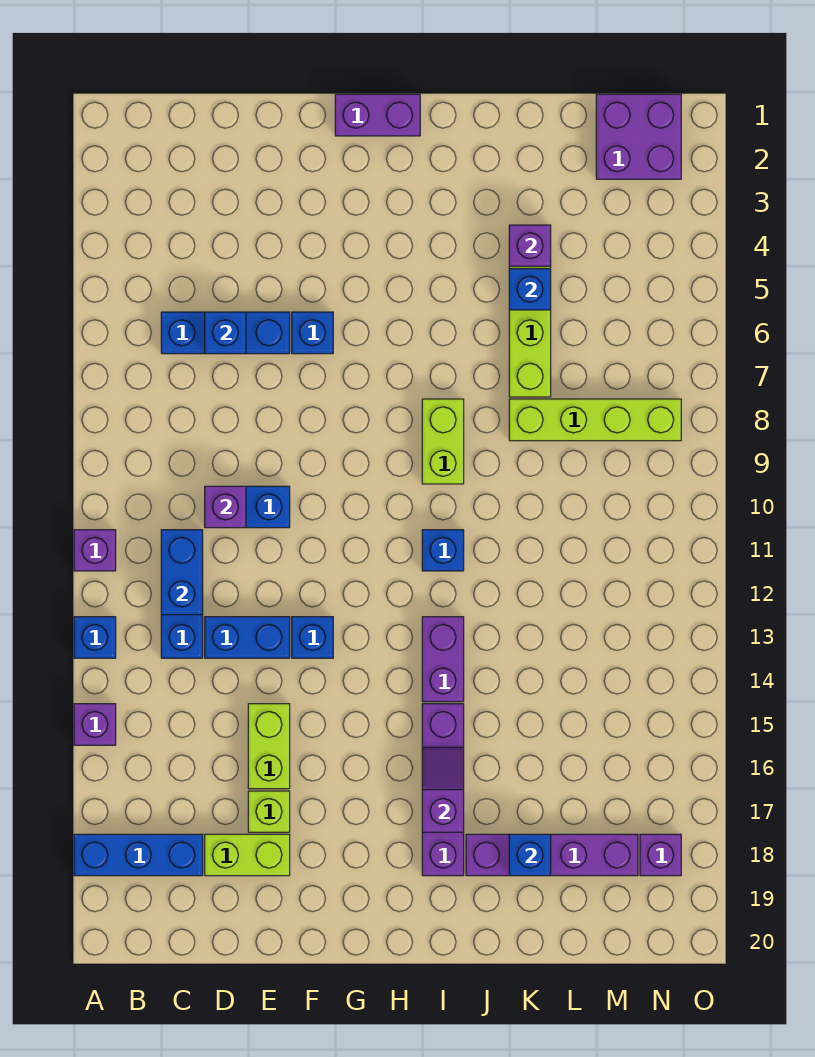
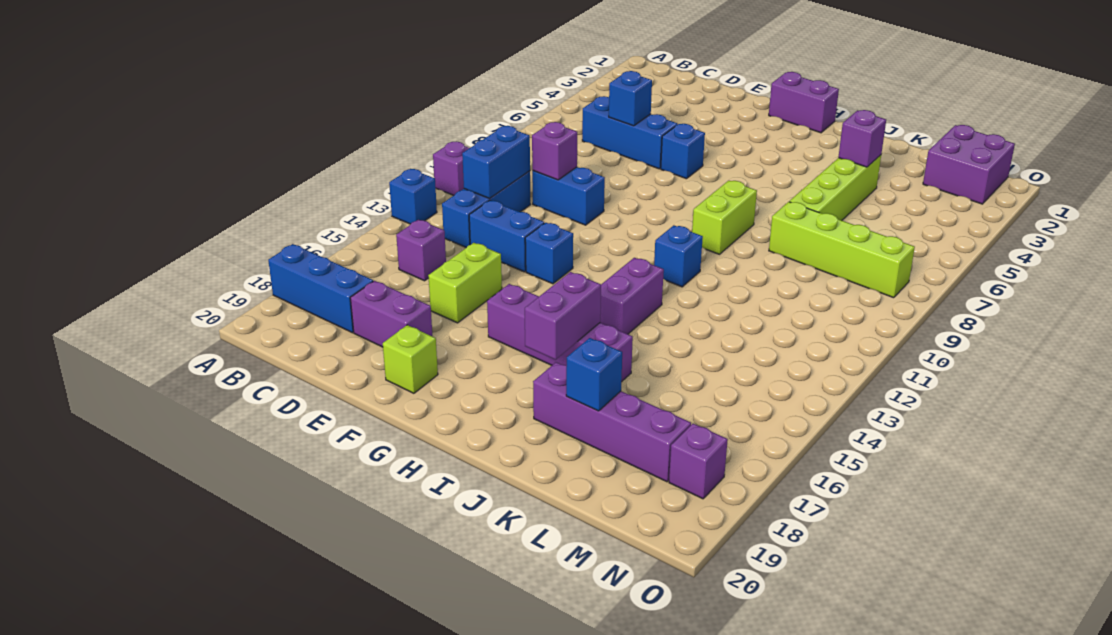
purple brick A15 level 1 -> purple brick C15 level 1
lime brick D18:E18 level 1 -> purple brick D18:E18 level 1
lime brick E17 level 1 -> lime brick F19 level 1
purple brick I15:I18 level 1 -> purple brick G16:J16 level 1
purple slope I16:I17 level 2 top 17 -> purple brick I16:I17 level 2
blue brick K5 level 2 -> none

